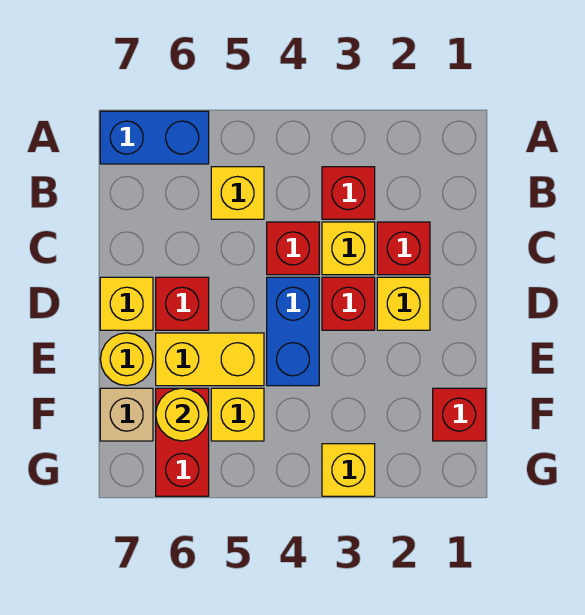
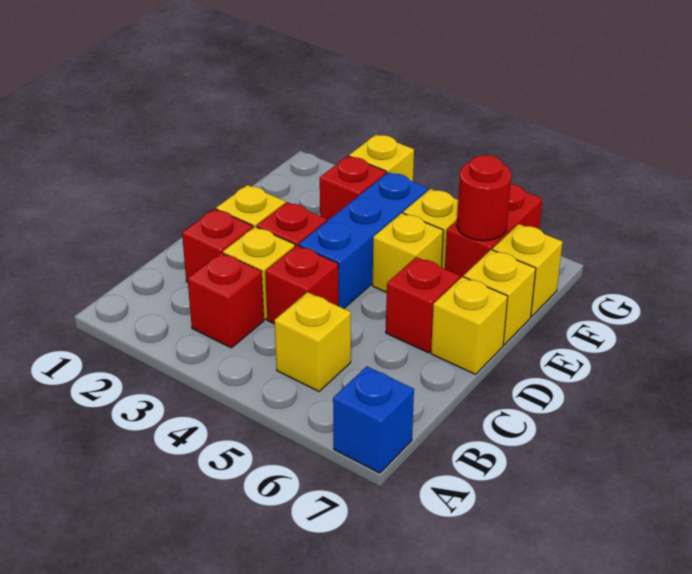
blue brick A6:A7 level 1 -> blue brick A7 level 1
blue brick D4:E4 level 1 -> blue brick D4:F4 level 1
yellow brick E5:E6 level 1 -> yellow brick E5 level 1
yellow round brick E7 level 1 -> yellow brick E7 level 1
red brick F1 level 1 -> red brick F3 level 1
yellow round brick F6 level 2 -> red round brick F6 level 2
tan brick F7 level 1 -> yellow brick F7 level 1

